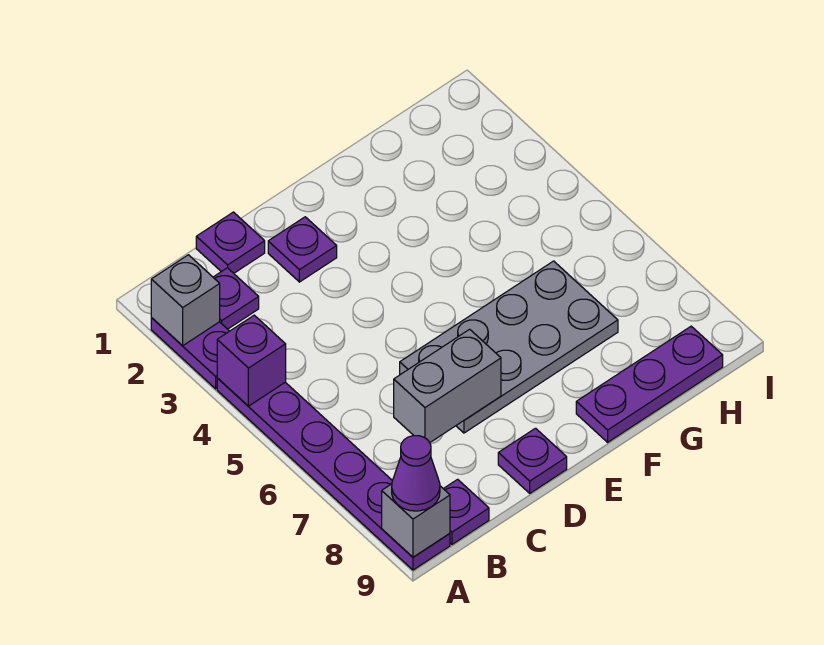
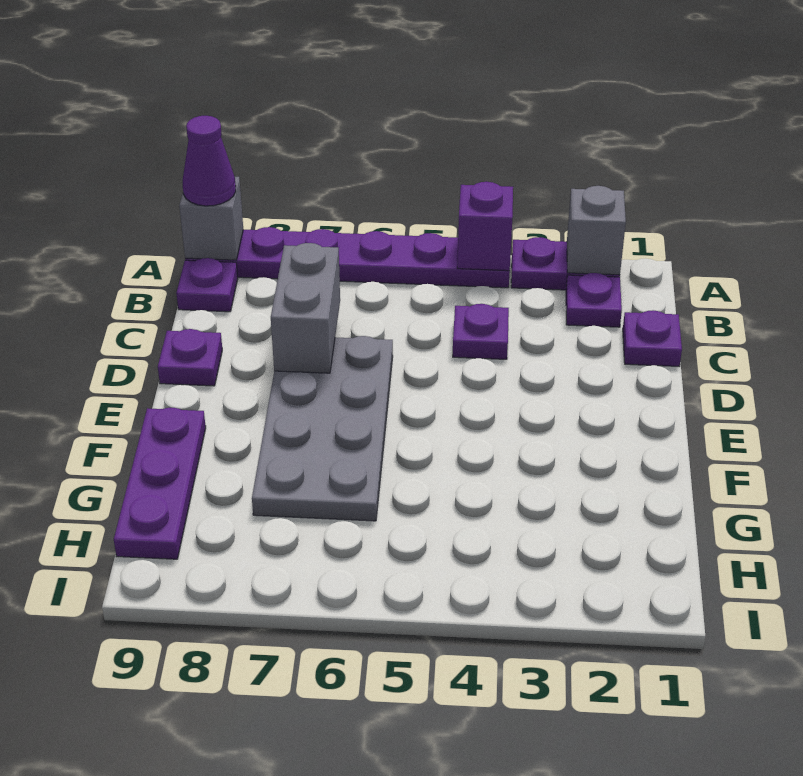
purple plate D2 level 1 -> purple plate C4 level 1

